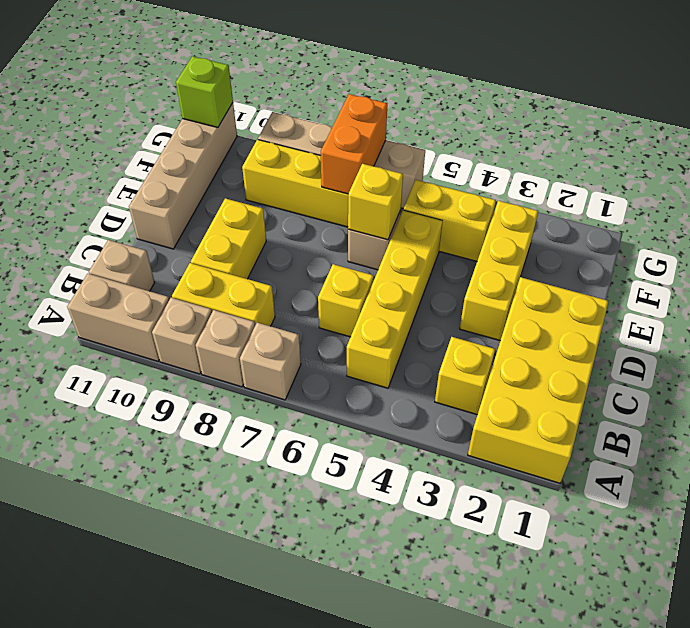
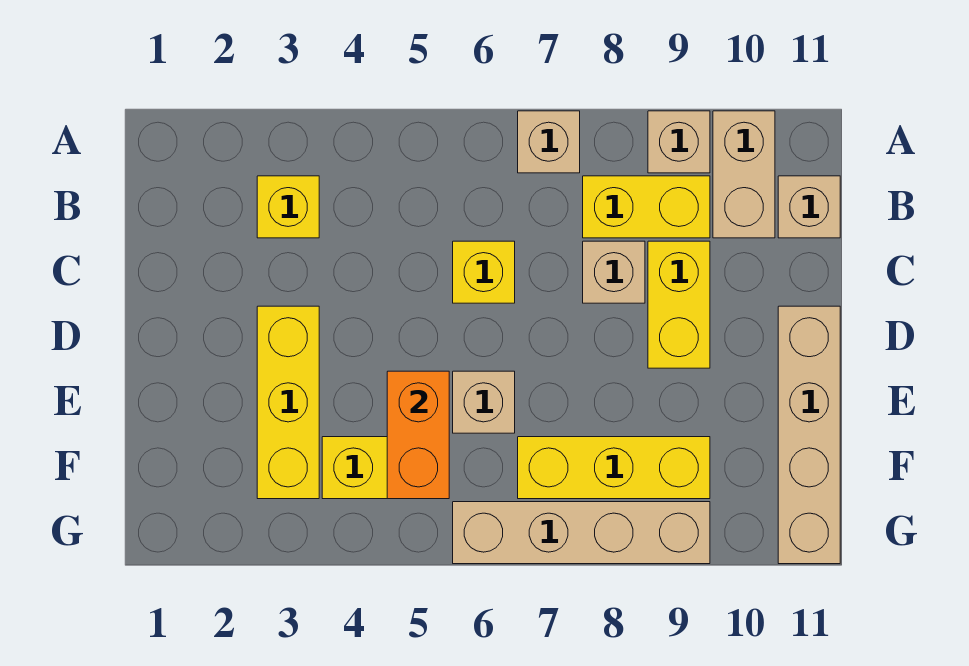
yellow brick A1:D2 level 1 -> none
tan brick A8 level 1 -> tan brick C8 level 1
tan brick A10:A11 level 1 -> tan brick A10:B10 level 1
yellow brick B5:E5 level 1 -> none
yellow brick E6 level 2 -> none
orange brick F7:G7 level 2 -> orange brick E5:F5 level 2
lime brick G11 level 2 -> none

